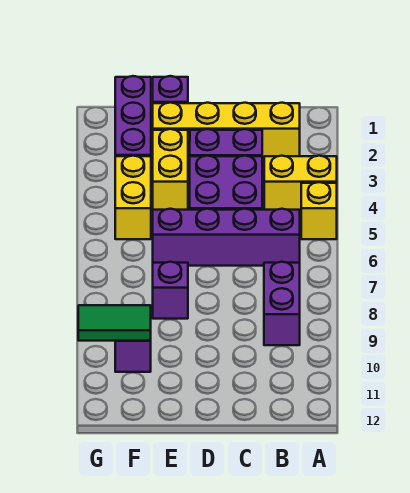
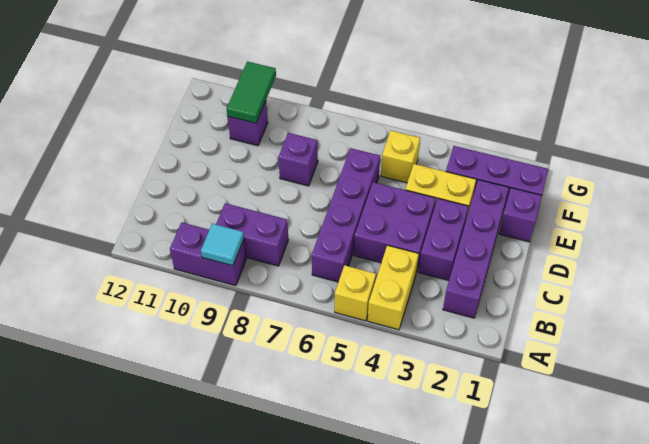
none -> purple brick A9:A10 level 1
none -> cyan tile A9 level 2
yellow brick B2:E2 level 1 -> purple brick B2:E2 level 1
yellow brick F4:F5 level 1 -> yellow brick F5 level 1

